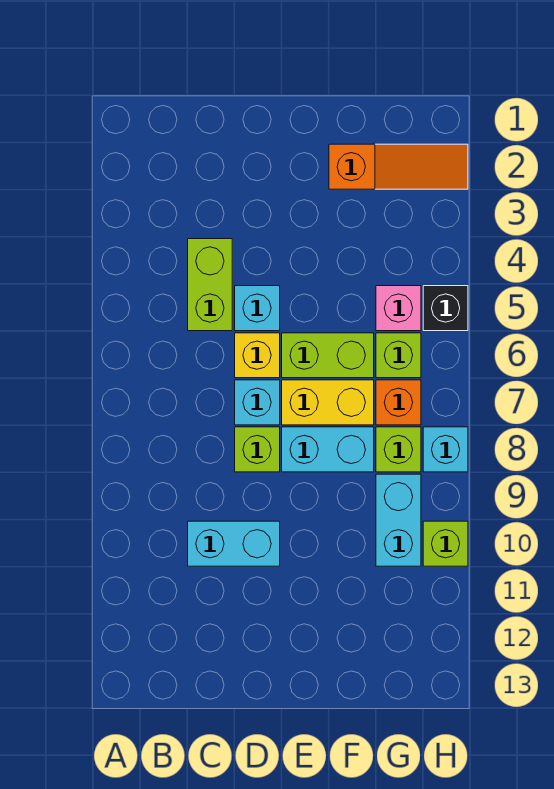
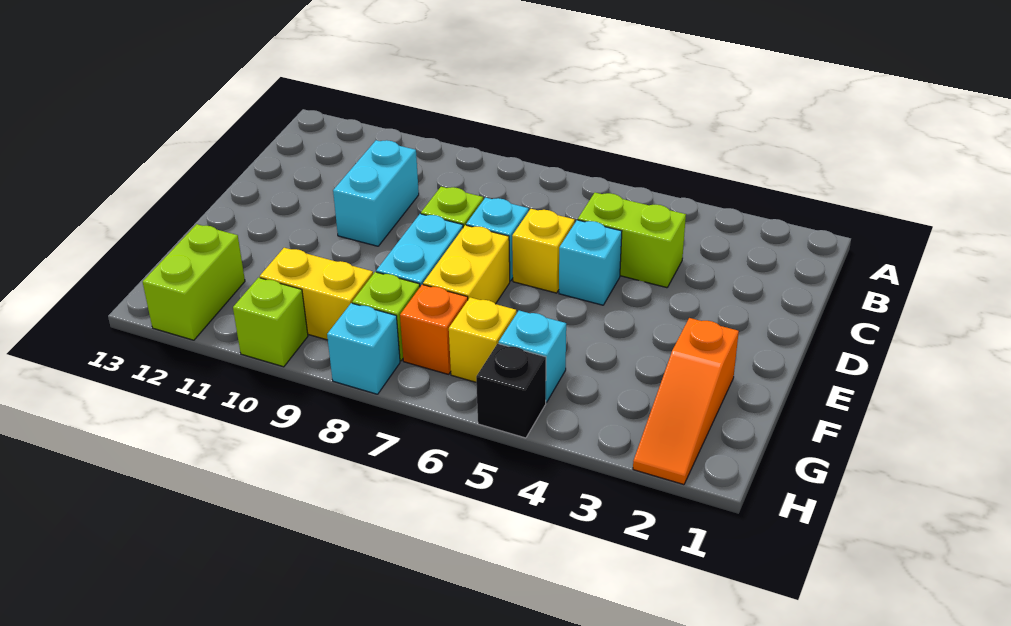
lime brick E6:F6 level 1 -> lime brick G12:H12 level 1
pink brick G5 level 1 -> cyan brick G5 level 1
lime brick G6 level 1 -> yellow brick G6 level 1
cyan brick G9:G10 level 1 -> yellow brick G9:G10 level 1

